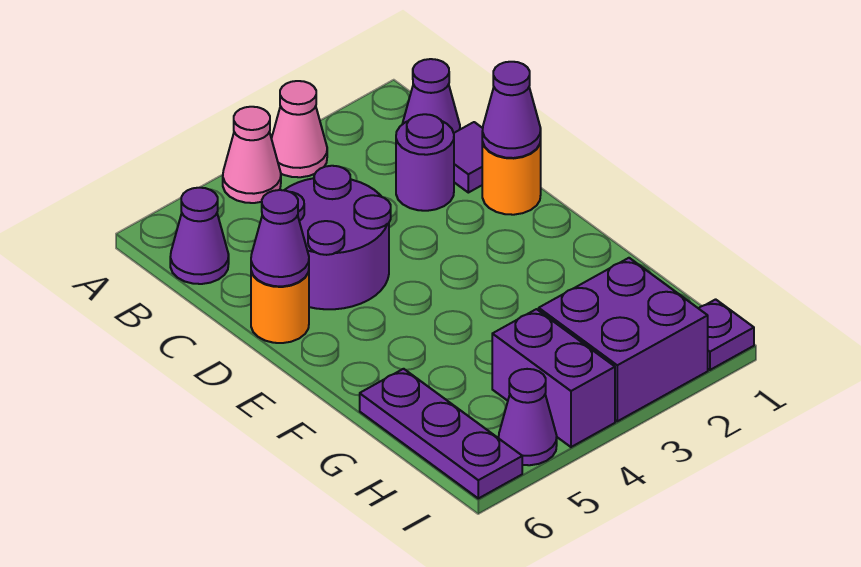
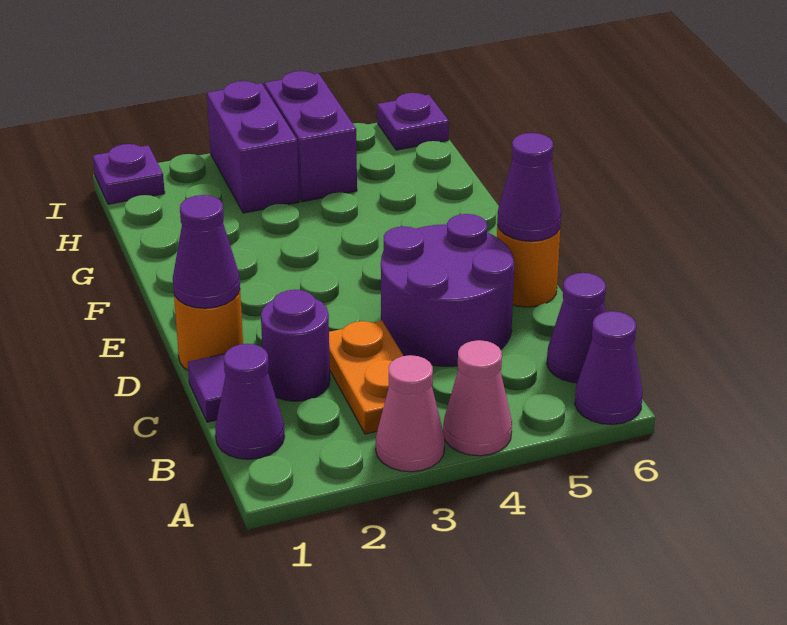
none -> orange plate B3:C3 level 1
purple plate G6:I6 level 1 -> purple plate I6 level 1
purple brick H2:I3 level 1 -> purple brick H3:I3 level 1
purple cone I5 level 1 -> purple cone A6 level 1

